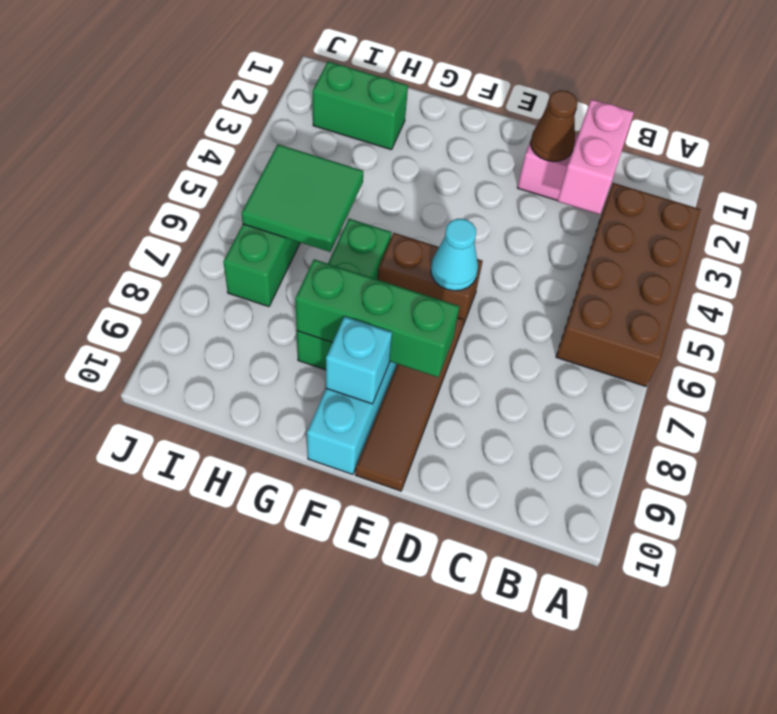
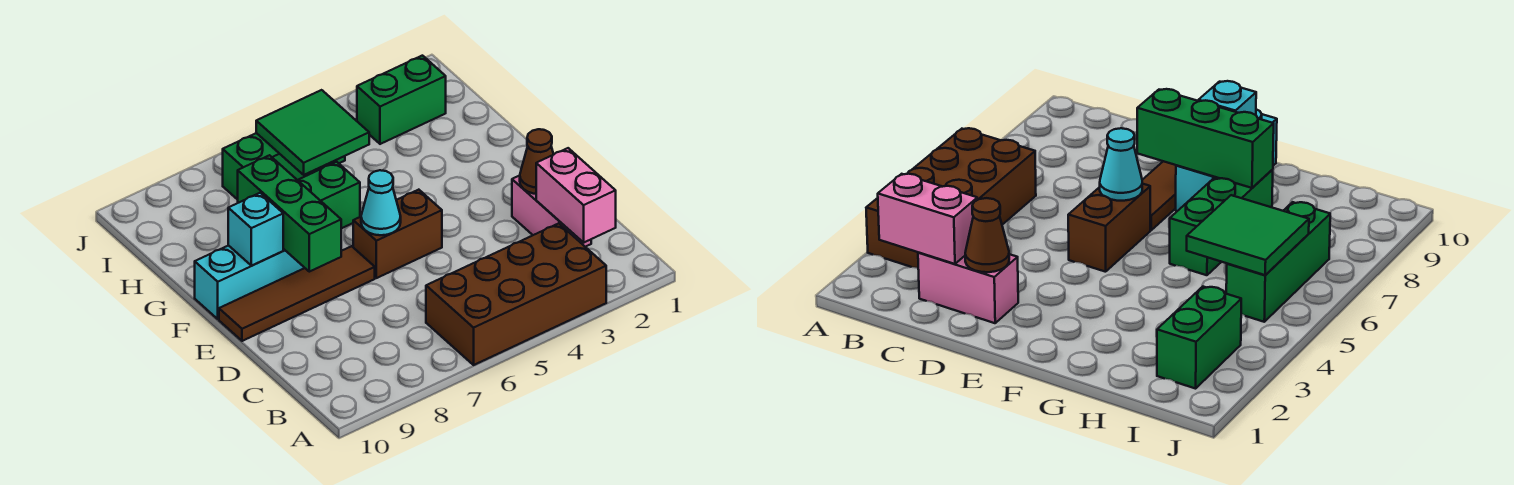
pink brick C2:C3 level 2 -> pink brick B2:C2 level 2
brown brick E6:F6 level 1 -> brown brick E5:E6 level 1
green brick H2:I2 level 1 -> green brick I2:I3 level 1

